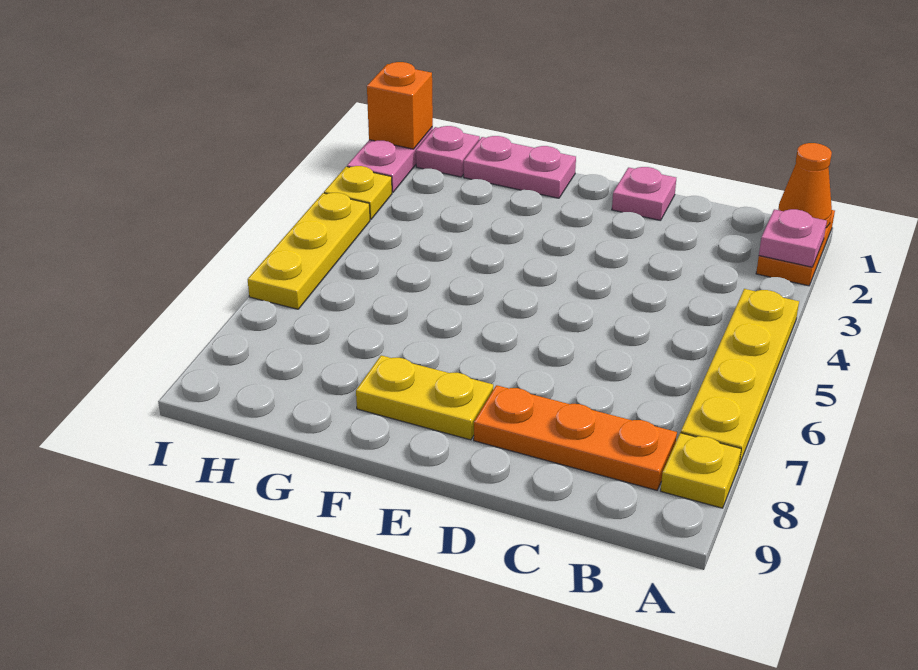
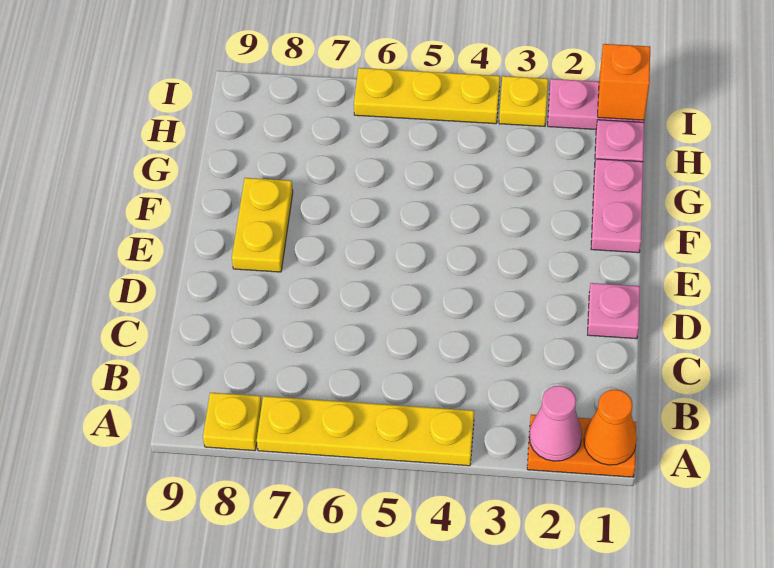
pink plate A2 level 2 -> pink cone A2 level 2
orange plate B8:D8 level 1 -> none

